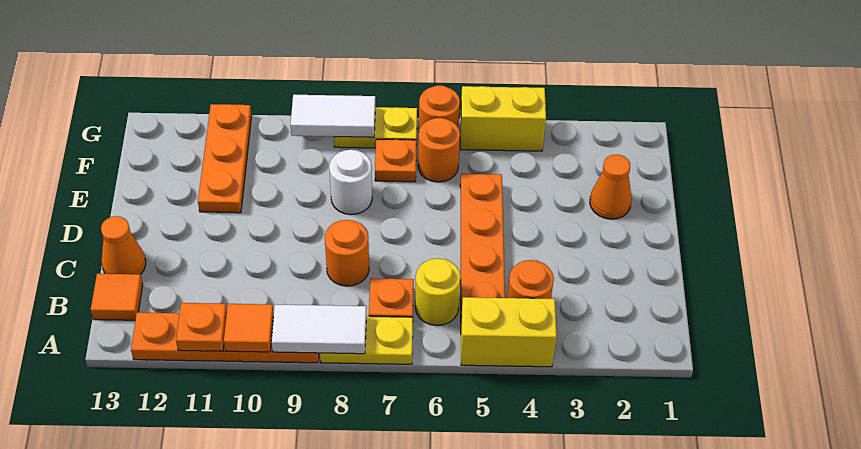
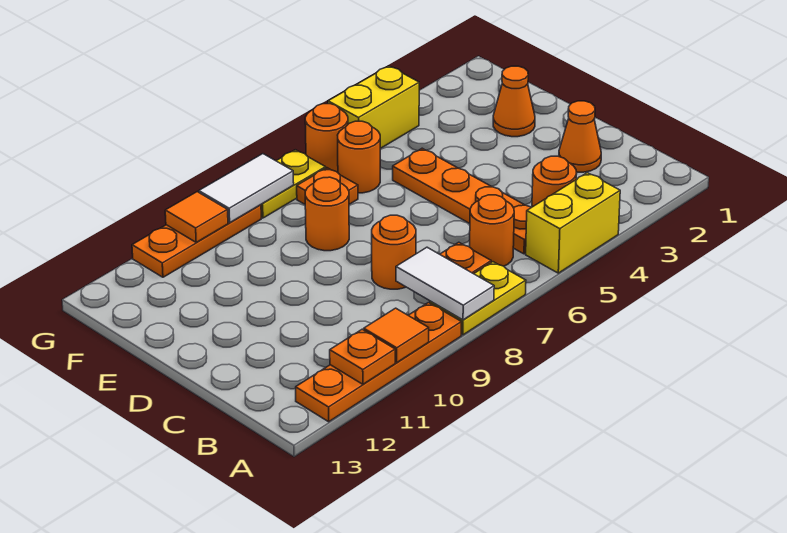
white tile A8:A9 level 2 -> white tile A8:B8 level 2
yellow round brick B6 level 1 -> orange round brick B6 level 1
orange tile B13 level 1 -> orange tile G10 level 2
orange cone C13 level 1 -> orange cone C2 level 1
white round brick E8 level 1 -> orange round brick E8 level 1
orange plate E11:G11 level 1 -> orange plate G9:G11 level 1

